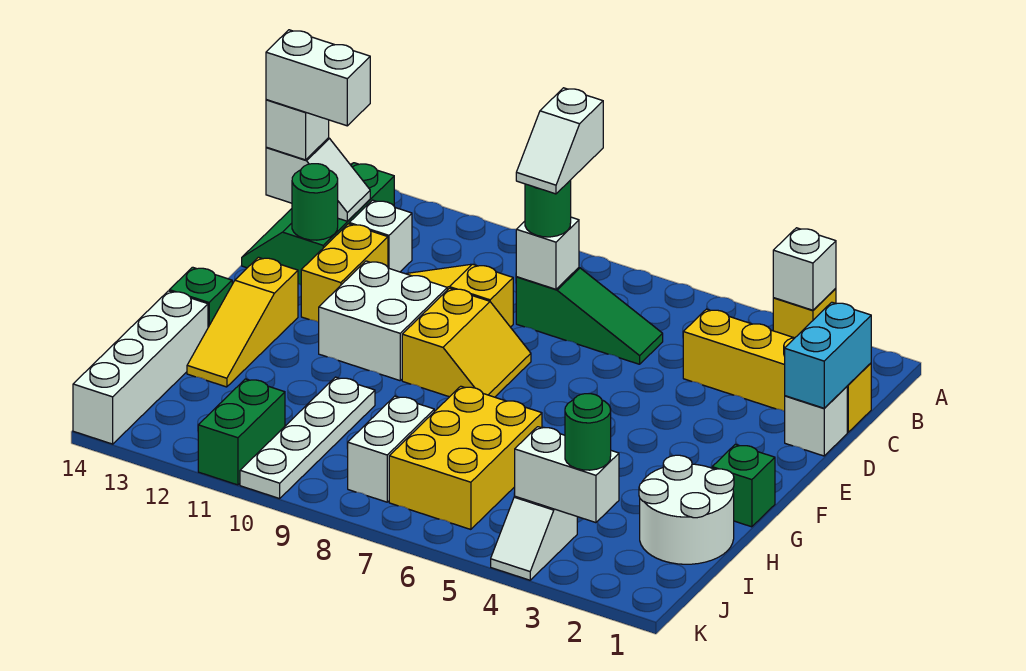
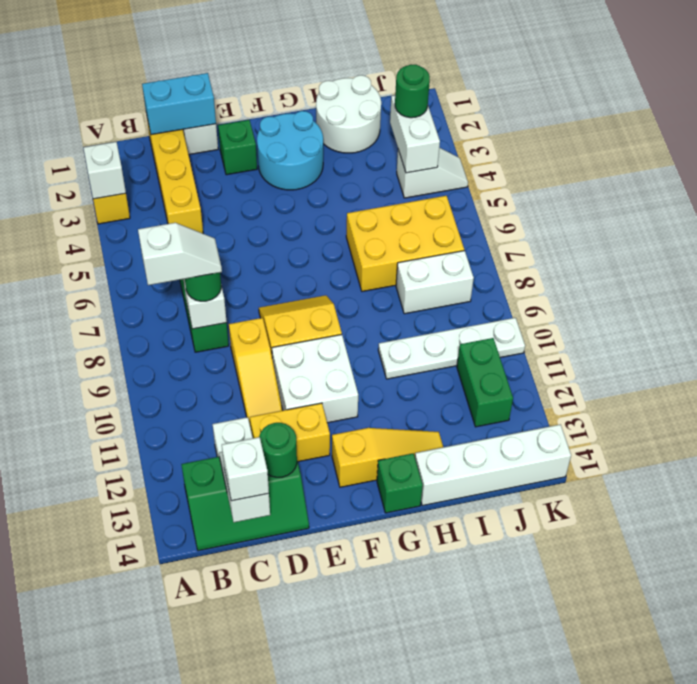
white brick C13:C14 level 4 -> none
none -> cyan round brick F2:G3 level 1
green brick G1 level 1 -> green brick E2 level 1
green brick J11:K11 level 1 -> green brick J11:J12 level 1

